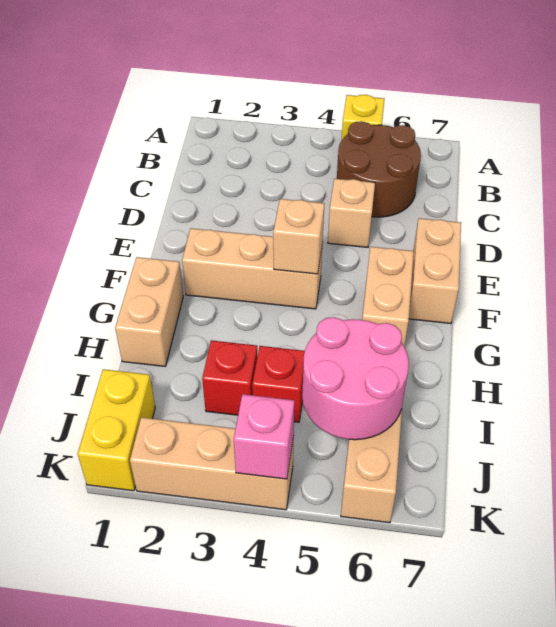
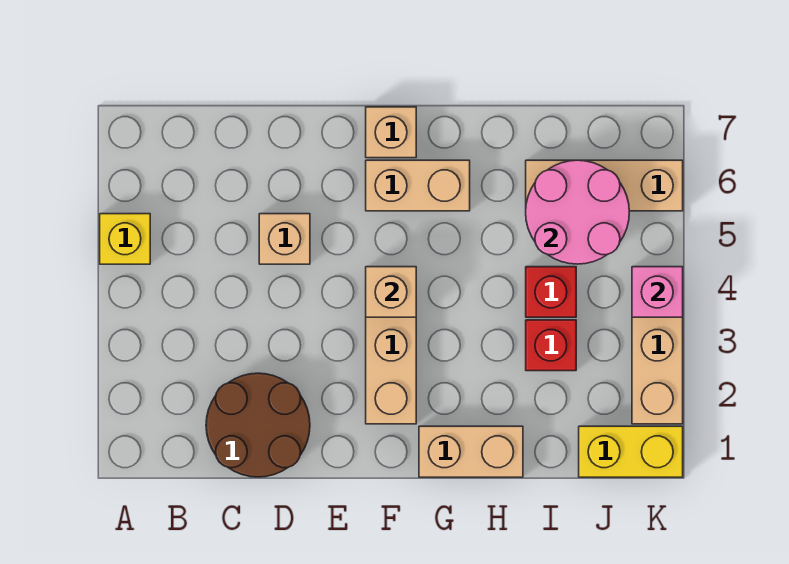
brown round brick B5:C6 level 1 -> brown round brick C1:D2 level 1
tan brick E7:F7 level 1 -> tan brick F7 level 1

